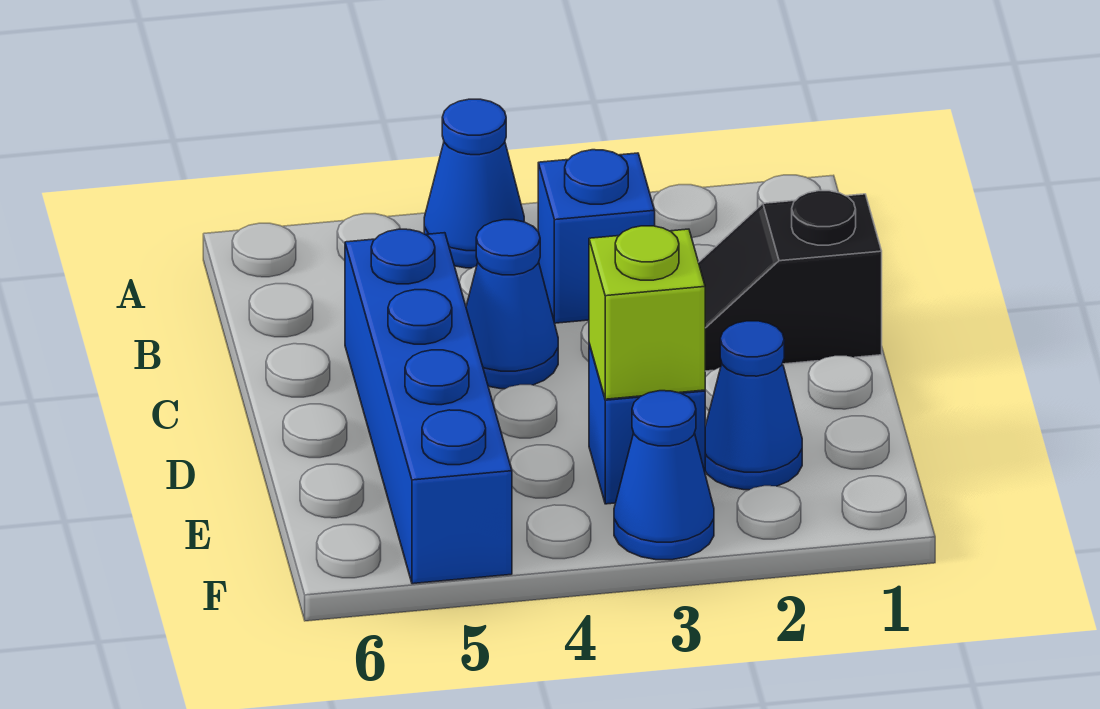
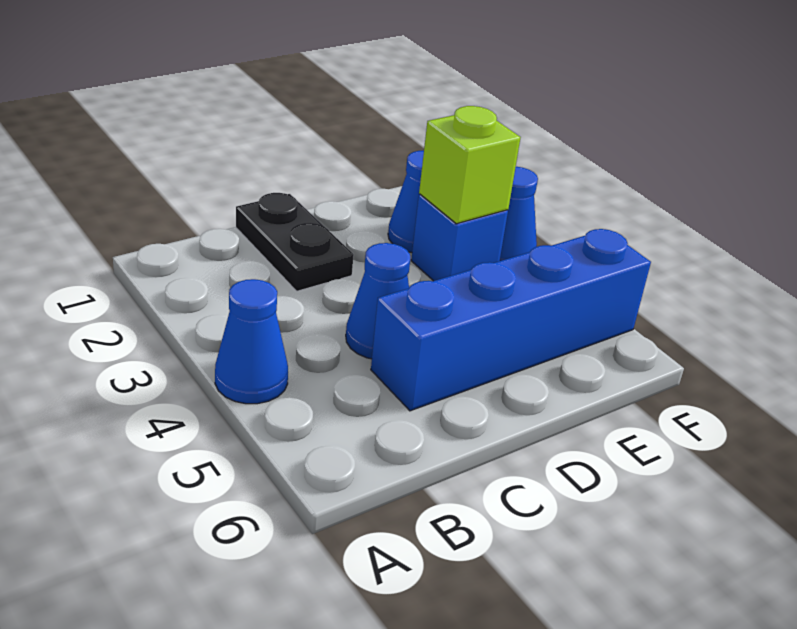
blue brick B3 level 1 -> none
black slope C1:C2 level 1 top 1 -> black plate C1:C2 level 1

